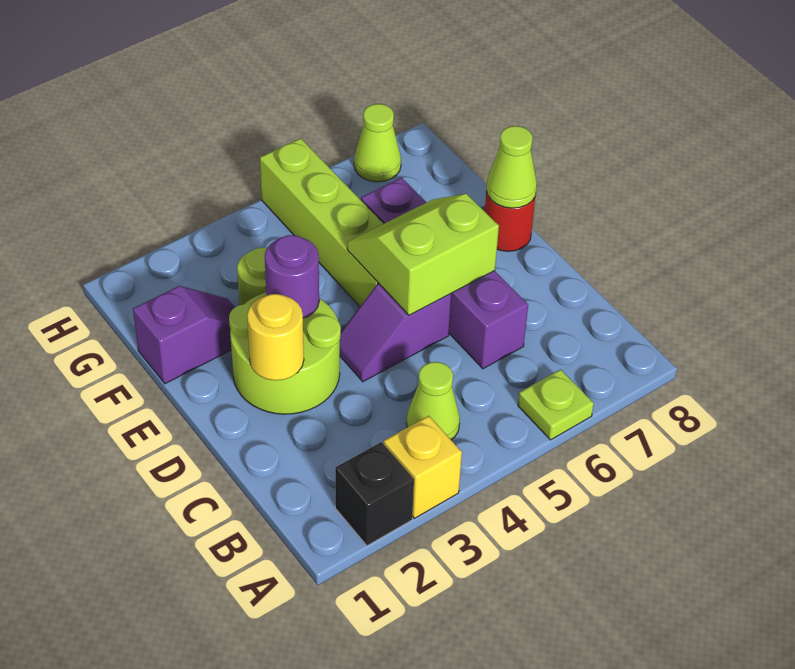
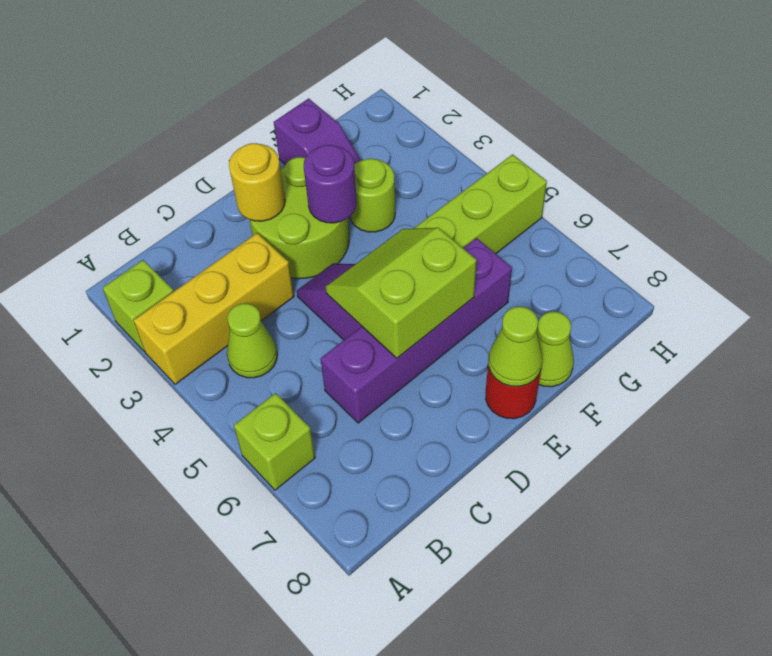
black brick A2 level 1 -> lime brick A2 level 1
yellow brick A3 level 1 -> yellow brick A3:C3 level 1
lime plate A6 level 1 -> lime brick A6 level 1
lime slope D5:E6 level 2 top D -> lime slope D5:E6 level 2 top 6
lime cone H7 level 1 -> lime cone F8 level 1

